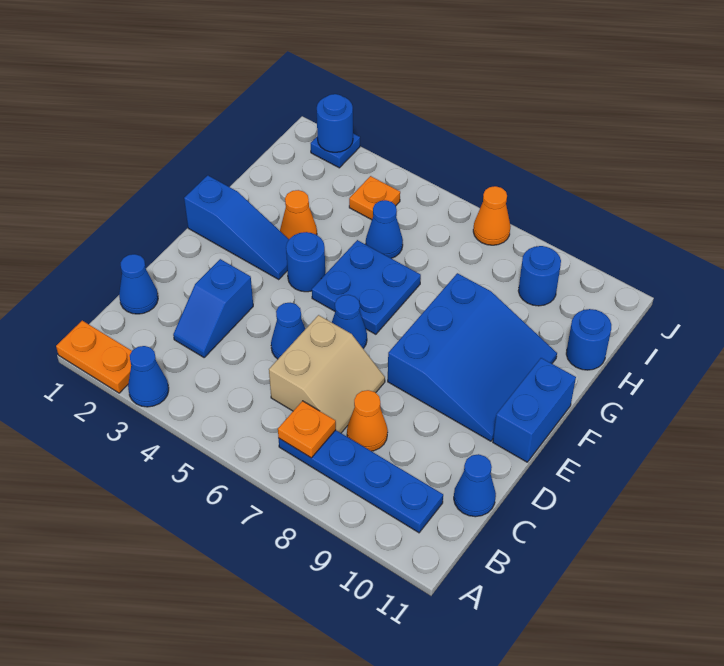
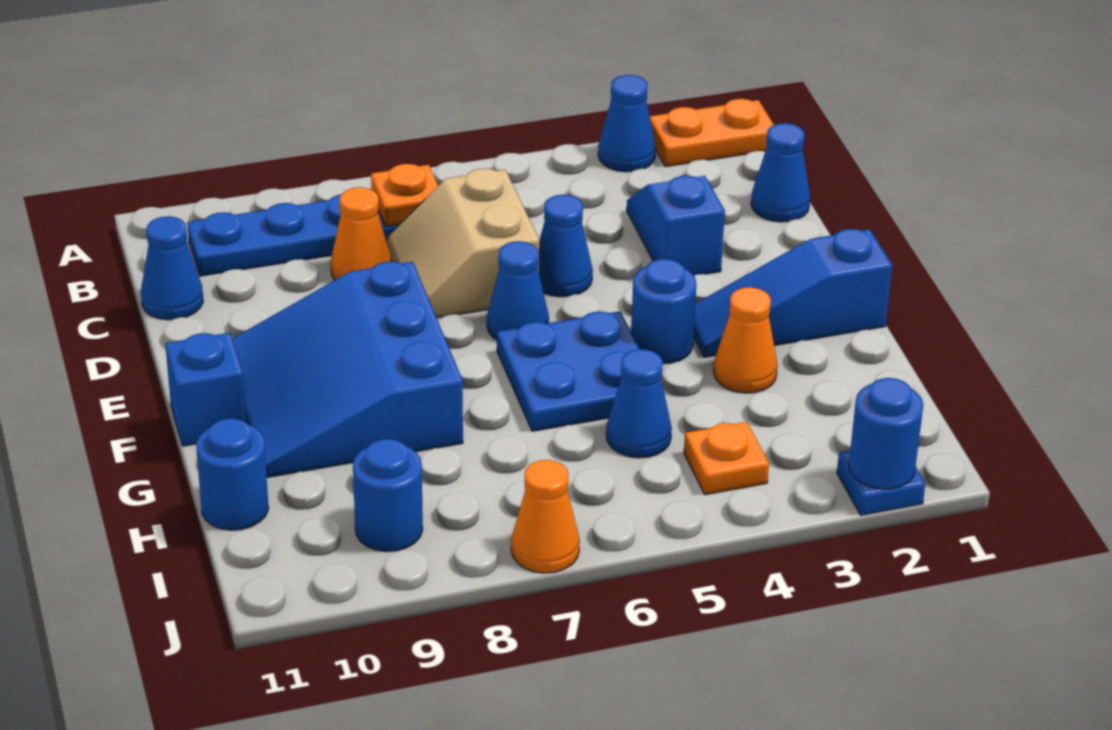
blue brick E11:F11 level 1 -> blue brick F11 level 1

